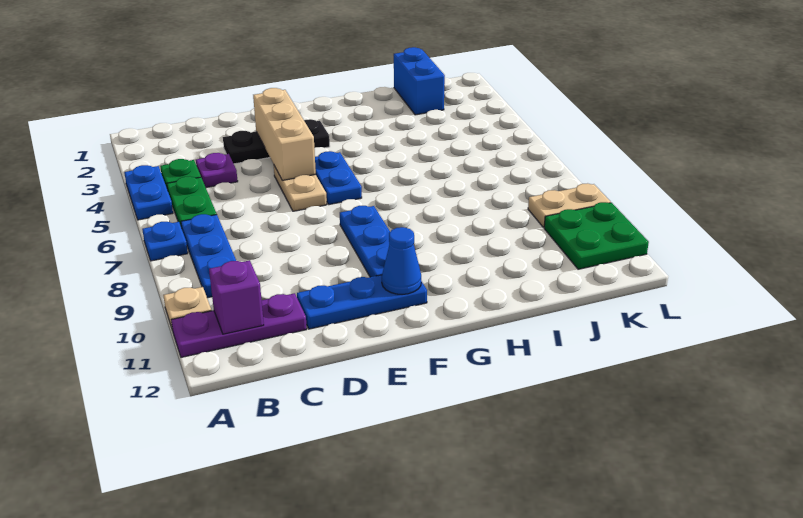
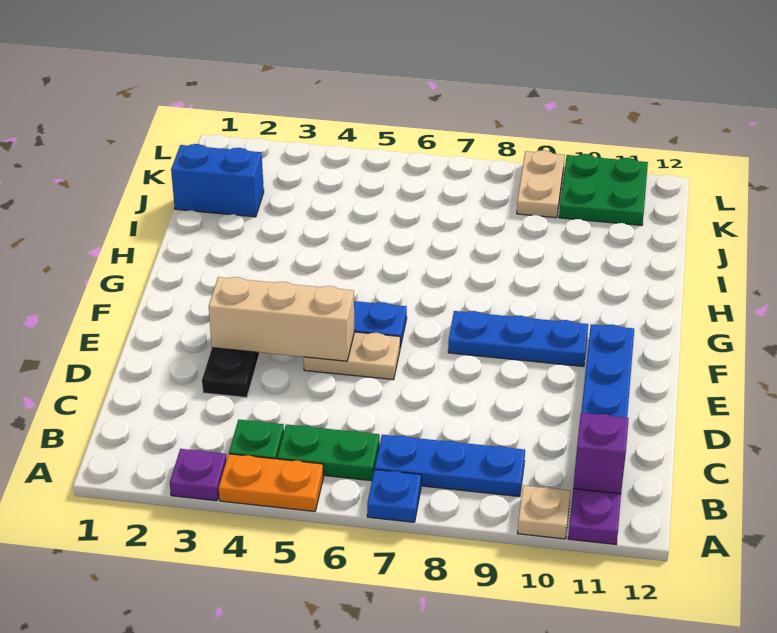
blue plate A4:A5 level 1 -> orange plate A4:A5 level 1
purple plate C4 level 1 -> purple plate A3 level 1
blue cone F11 level 2 -> none

